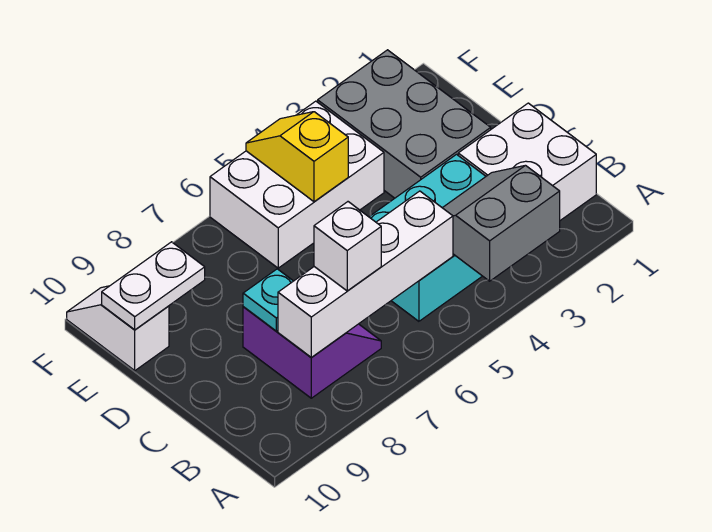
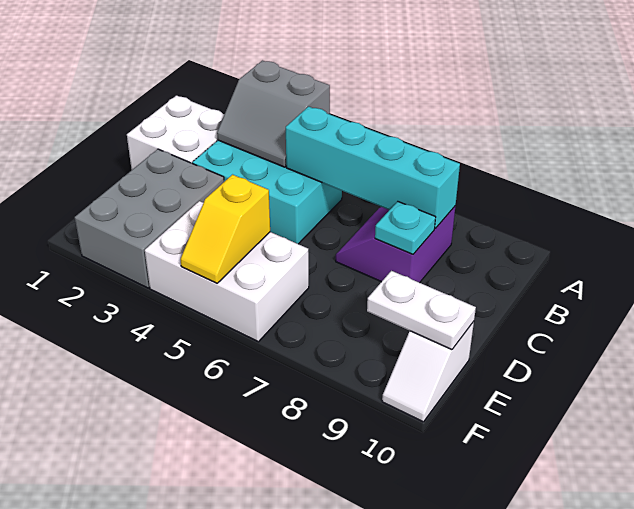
white brick B5:B8 level 2 -> cyan brick B5:B8 level 2
white brick B7 level 3 -> none

